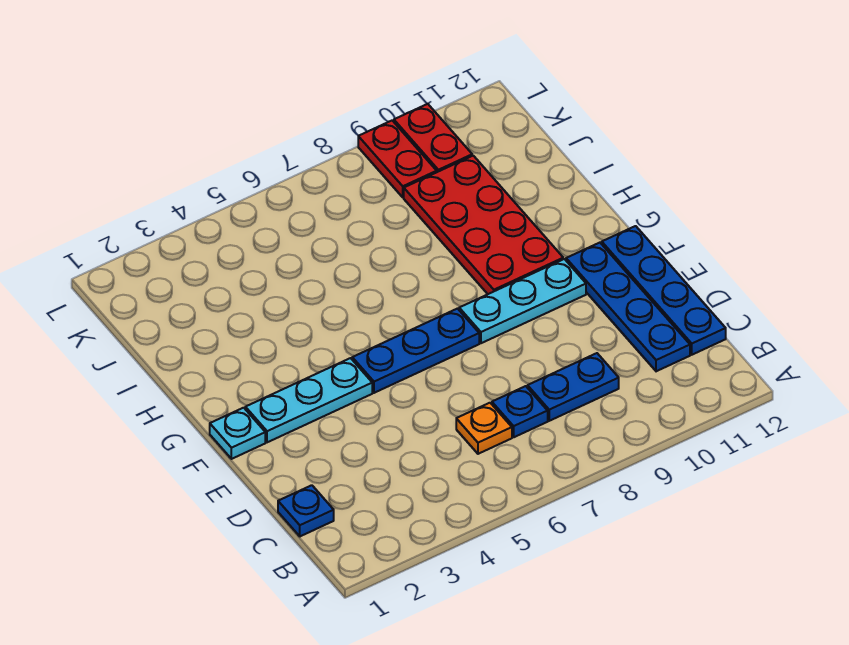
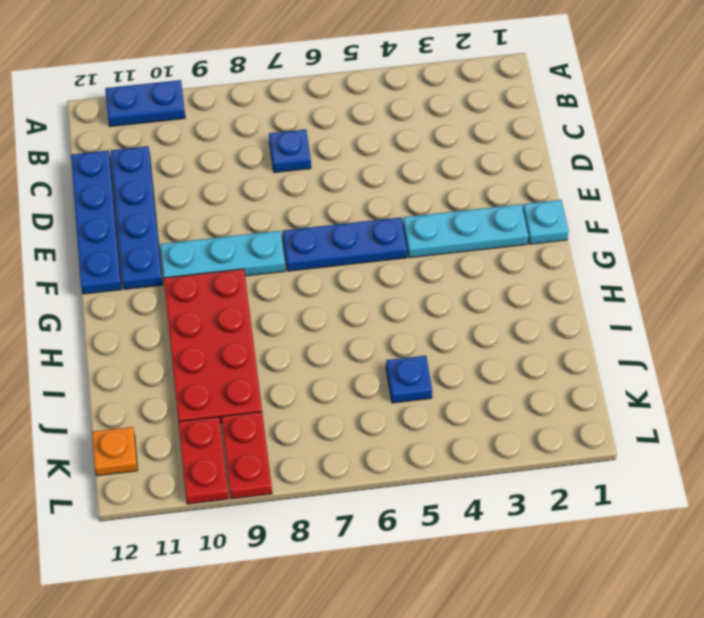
blue plate C1 level 1 -> blue plate J5 level 1
orange plate C6 level 1 -> orange plate K12 level 1
blue plate C8:C9 level 1 -> blue plate A10:A11 level 1

